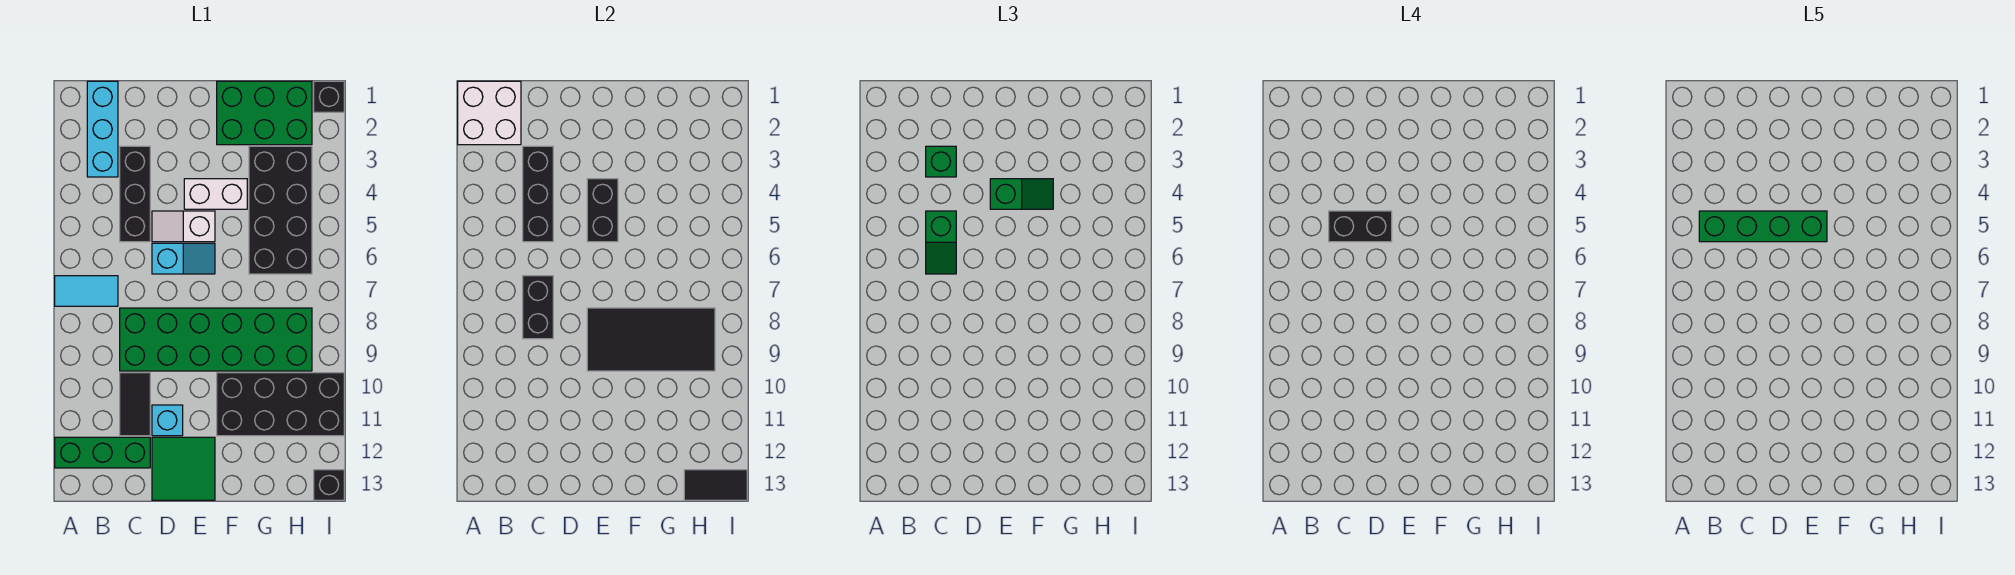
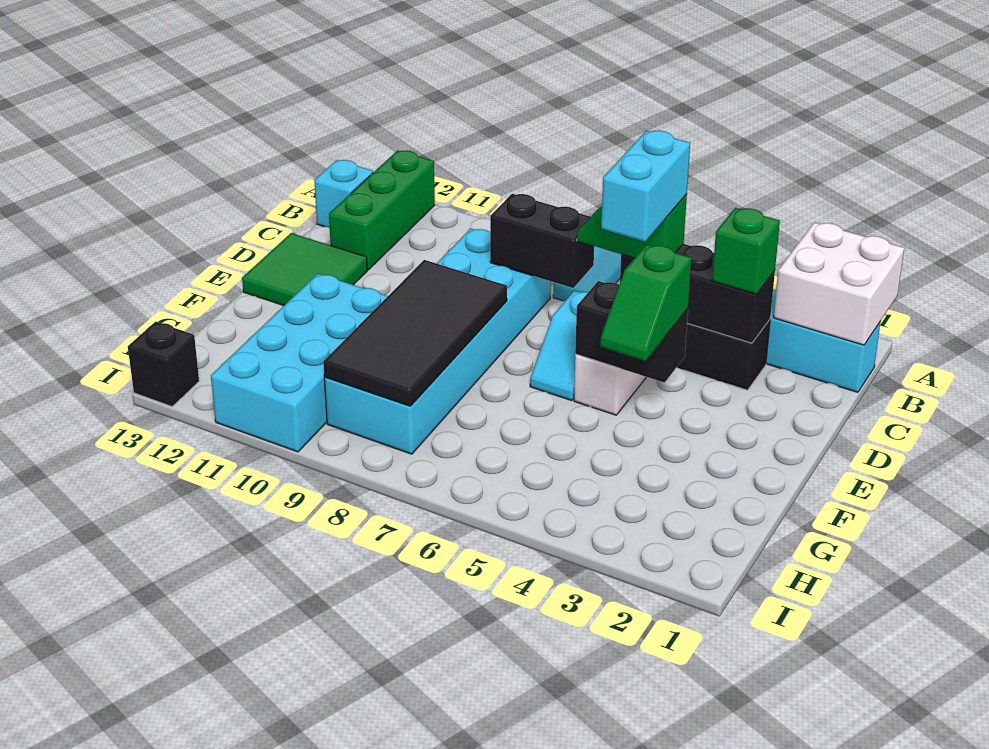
green brick B5:E5 level 5 -> none
black brick C5:D5 level 4 -> cyan brick C5:D5 level 4
green brick C8:H9 level 1 -> cyan brick C8:H9 level 1
black tile C10:C11 level 1 -> none
cyan brick D11 level 1 -> cyan brick B13 level 1
white brick E4:F4 level 1 -> none
green brick F1:H2 level 1 -> none
black brick F10:I11 level 1 -> cyan brick F10:I11 level 1
black brick G3:H6 level 1 -> none
black tile H13:I13 level 2 -> none
black brick I1 level 1 -> none

